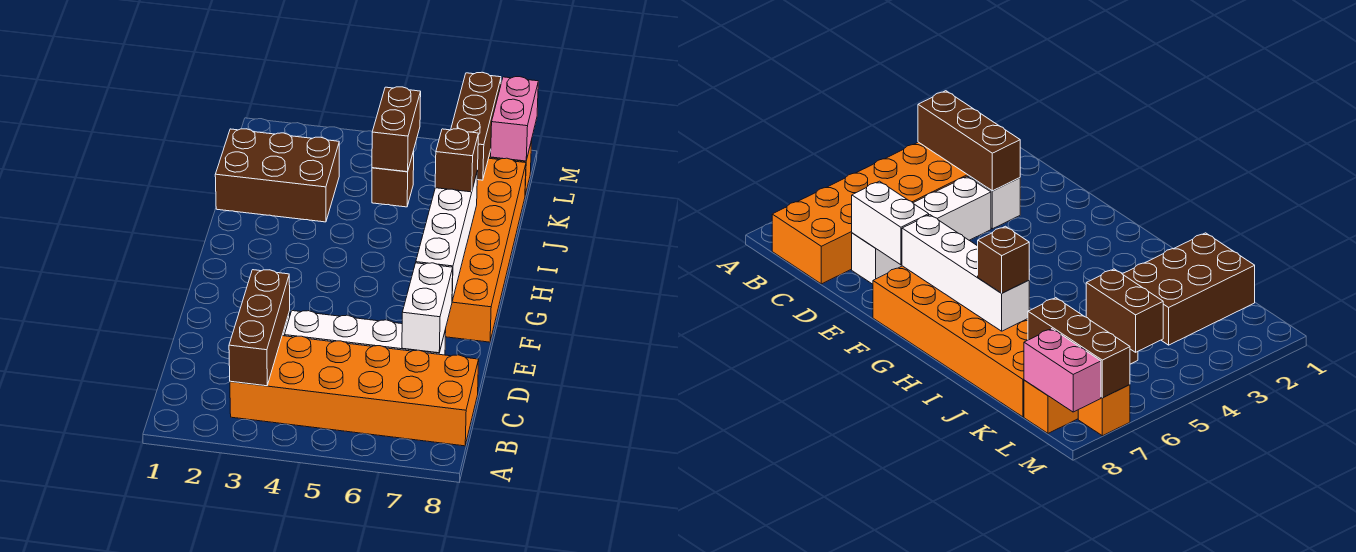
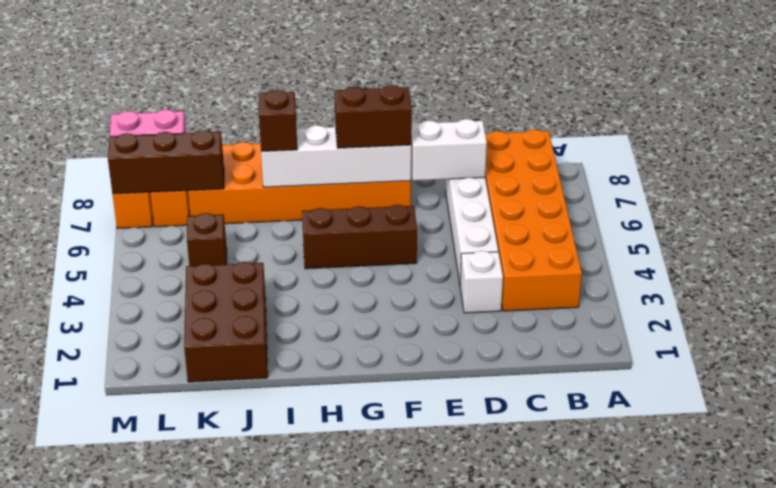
brown brick B3:D3 level 2 -> brown brick F5:H5 level 1
brown brick K5:L5 level 2 -> brown brick F7:G7 level 3

